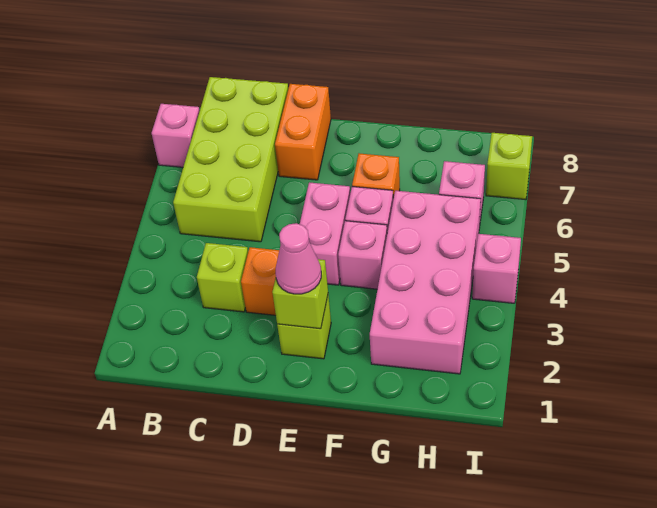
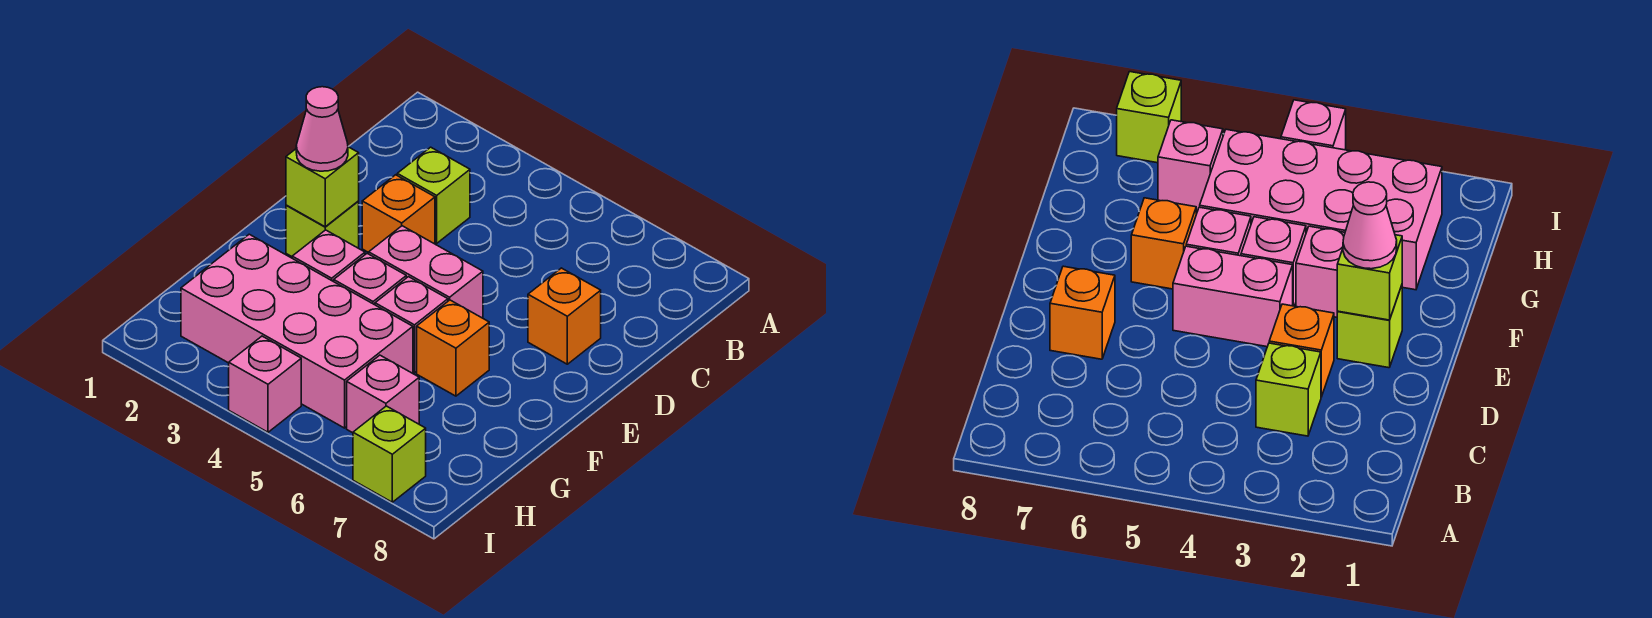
pink brick A7 level 1 -> pink brick F3 level 1
lime brick B5:C8 level 1 -> none
orange brick D7:D8 level 1 -> orange brick D7 level 1

